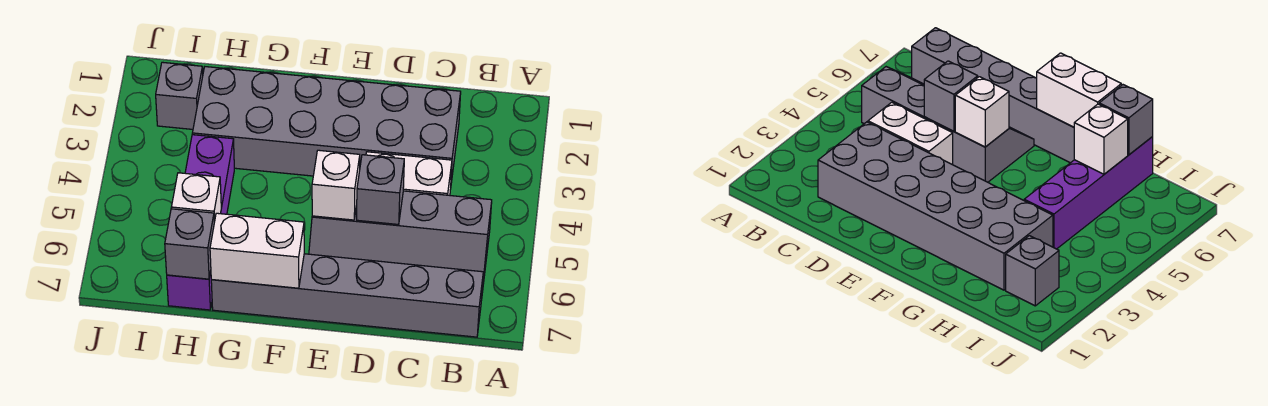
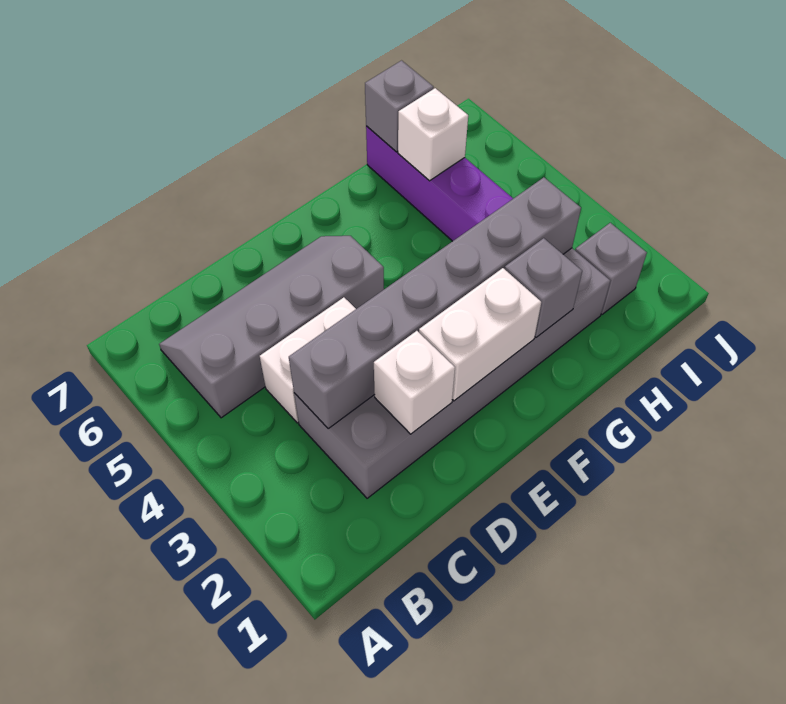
grey brick B7:G7 level 1 -> grey brick C3:H3 level 2
grey brick D5 level 2 -> grey brick G2 level 2
white brick E5 level 2 -> white brick D2 level 2
white brick F7:G7 level 2 -> white brick E2:F2 level 2

